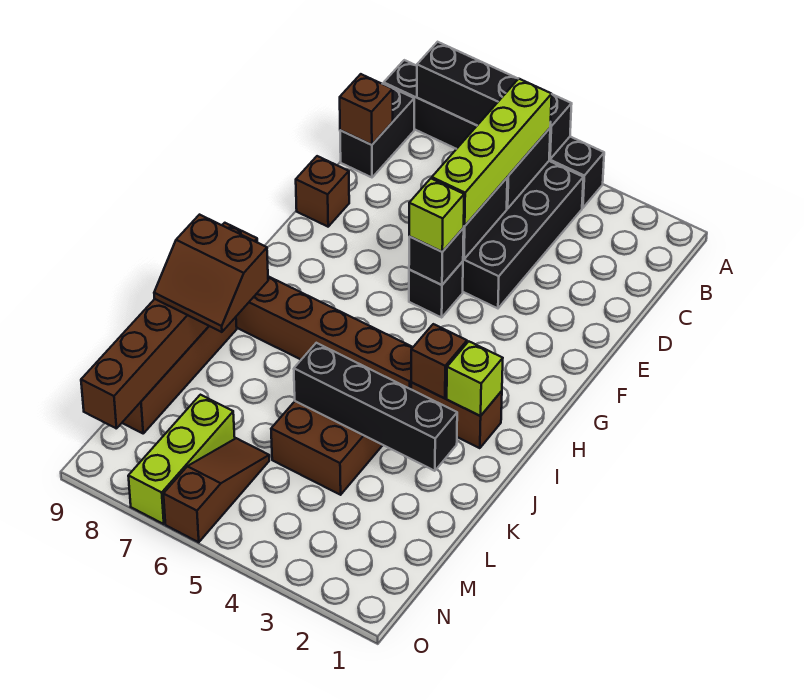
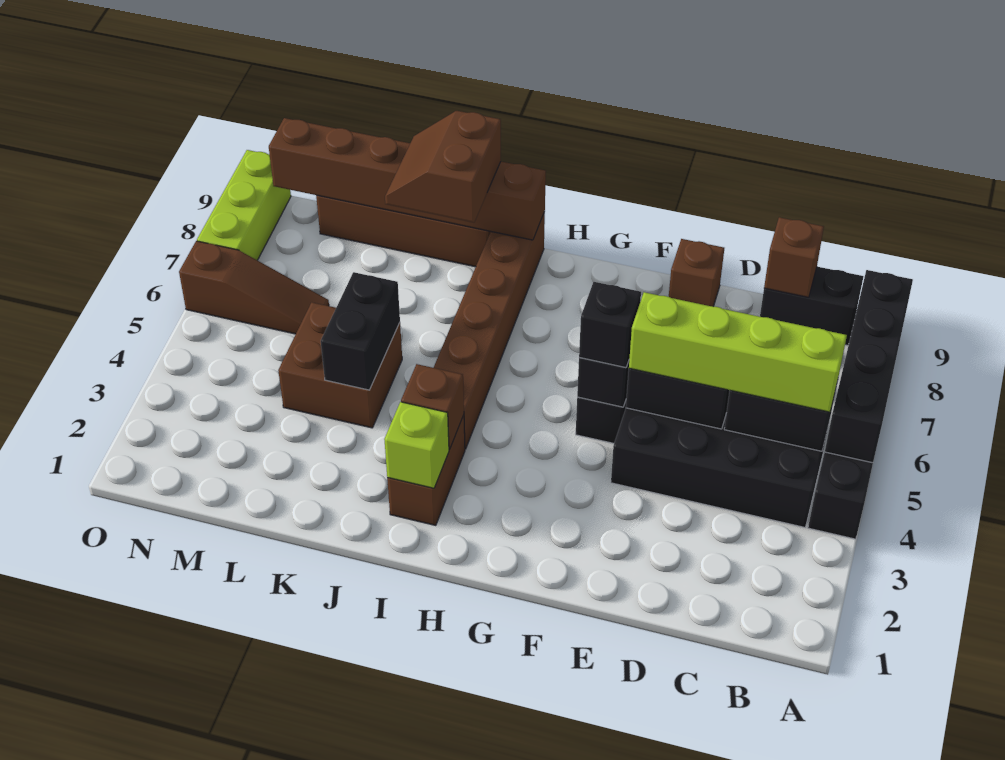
lime brick F5 level 3 -> black brick F5 level 3
black brick K2:K5 level 2 -> black brick K4:K5 level 2
lime brick M7:O7 level 1 -> lime brick O7:O9 level 1

